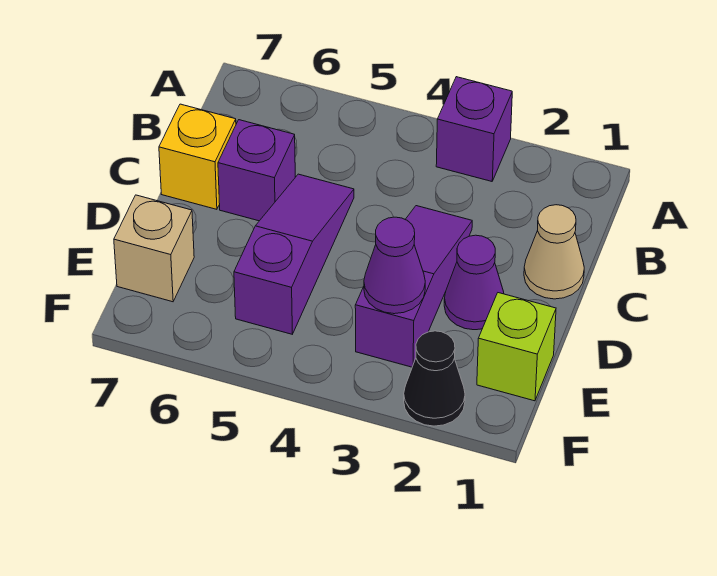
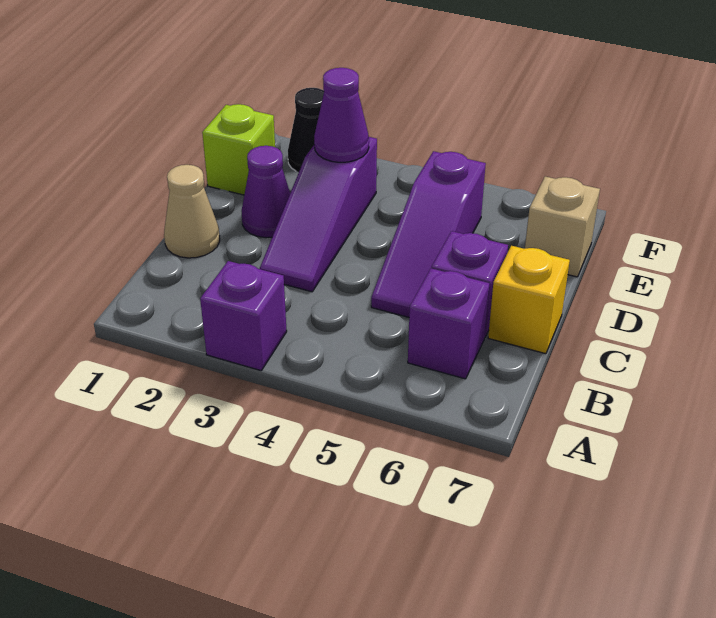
none -> purple brick B6 level 1

